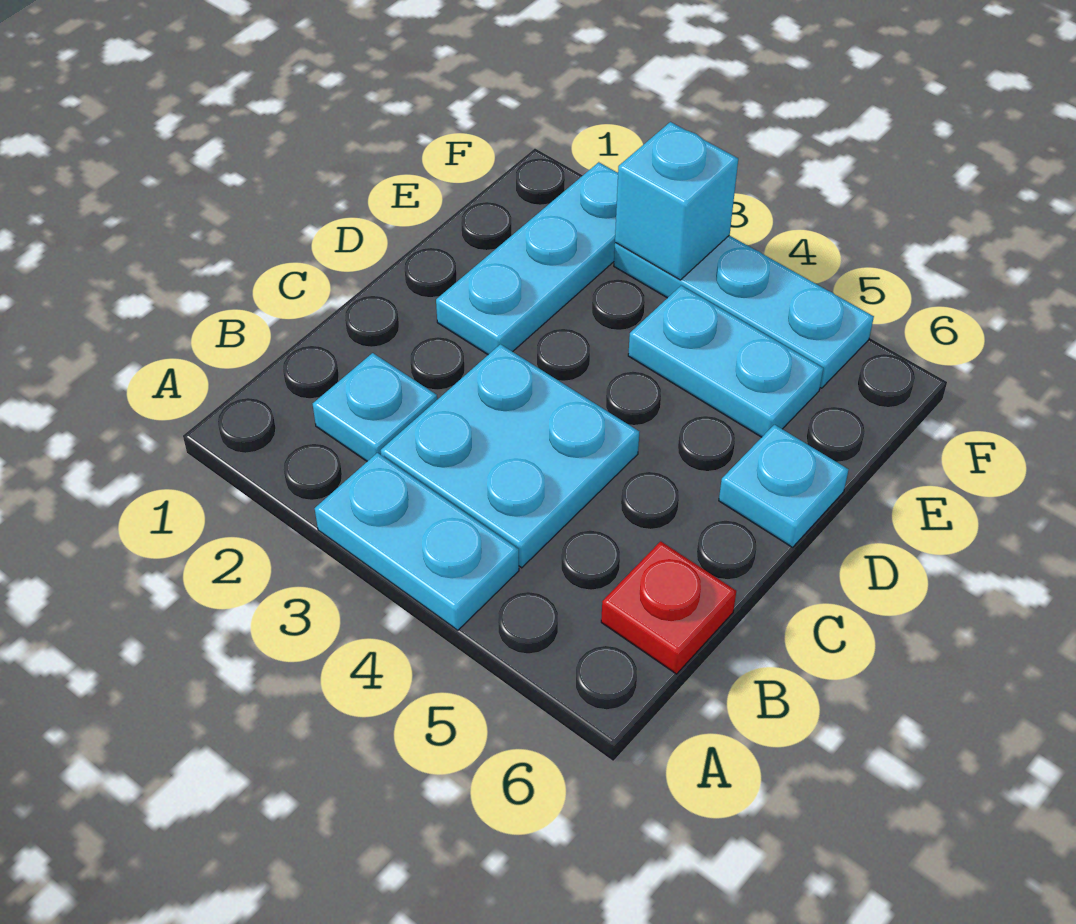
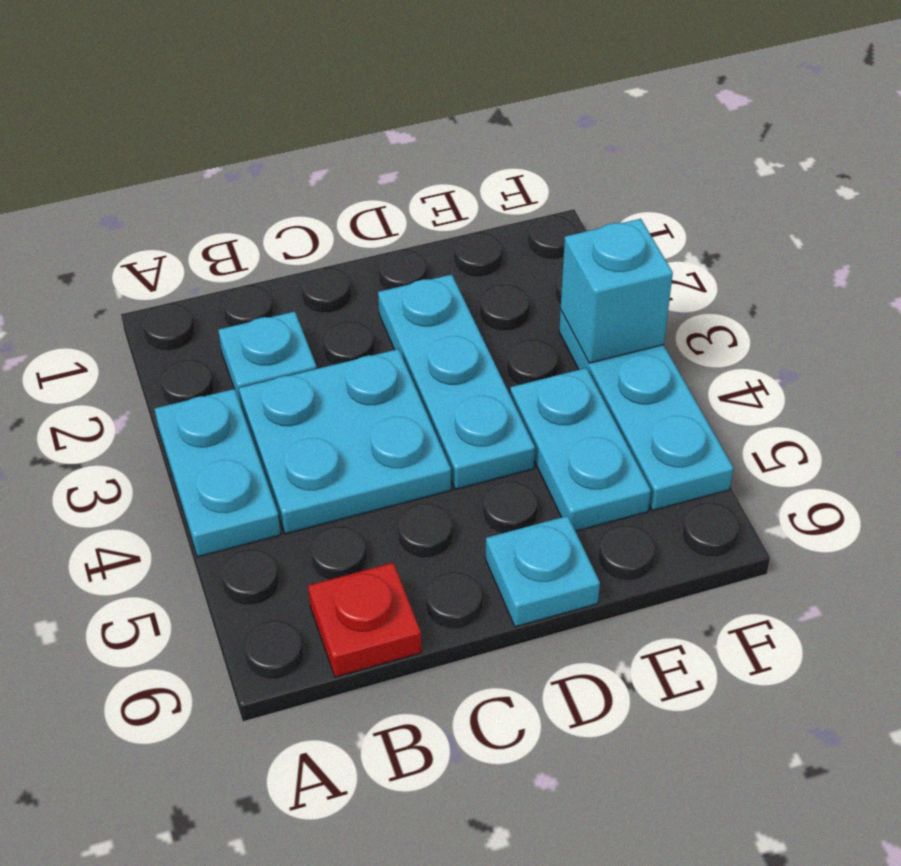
cyan plate D2:F2 level 1 -> cyan plate D2:D4 level 1

